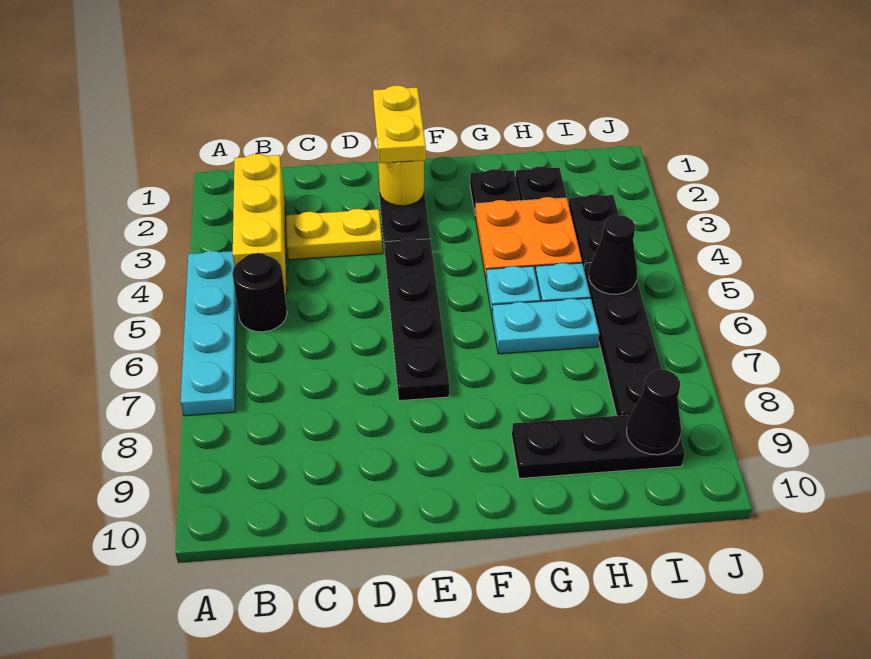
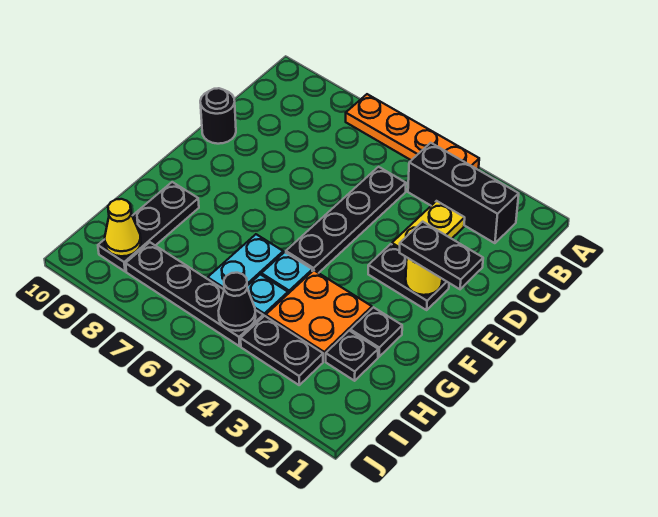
cyan plate A4:A7 level 1 -> orange plate A4:A7 level 1
yellow brick B2:B4 level 1 -> black brick B2:B4 level 1
black round brick B5 level 1 -> black round brick D10 level 1
yellow plate E1:E2 level 3 -> black plate E1:E2 level 3
black plate E4:E7 level 1 -> black plate C5:F5 level 1
black cone I9 level 2 -> yellow cone I9 level 2

